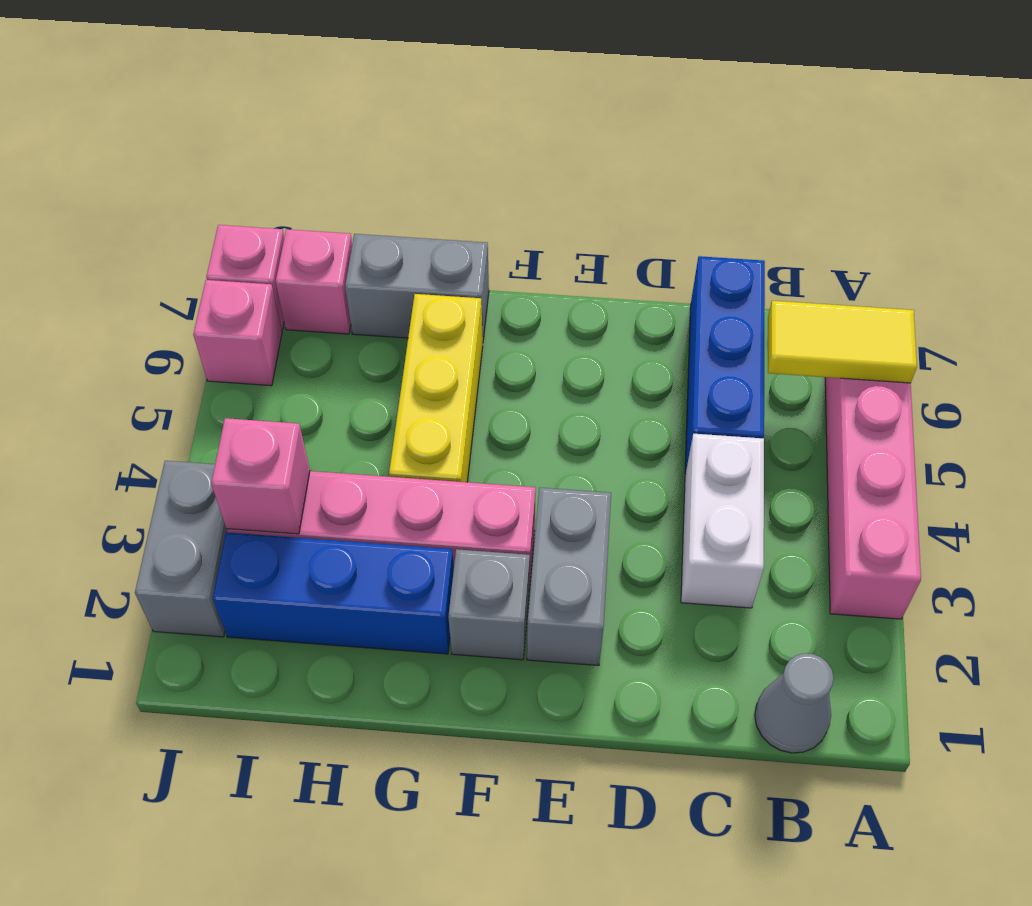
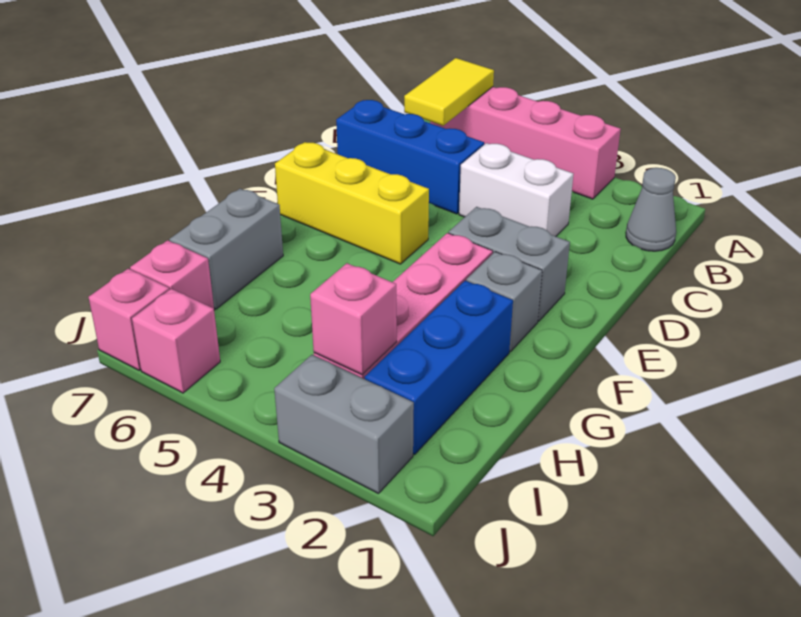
yellow brick G4:G6 level 1 -> yellow brick E5:E7 level 1

